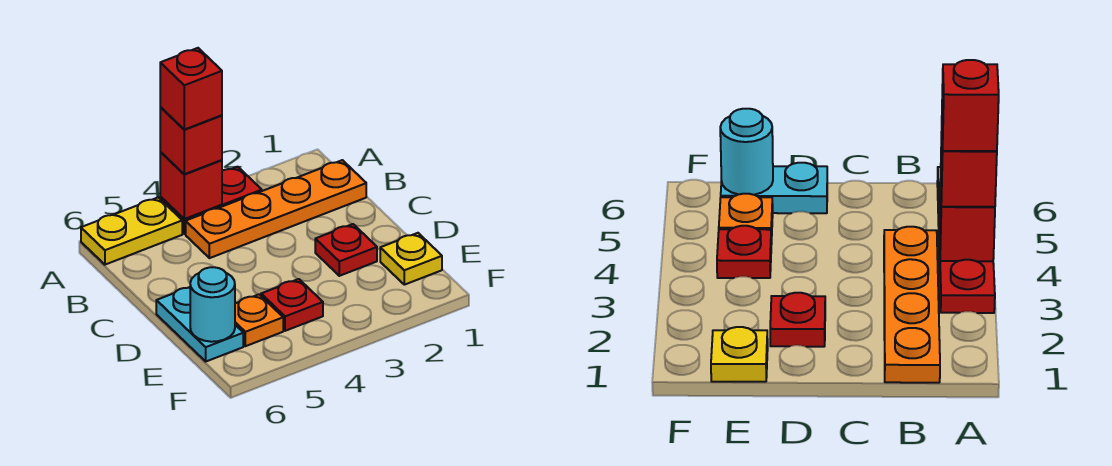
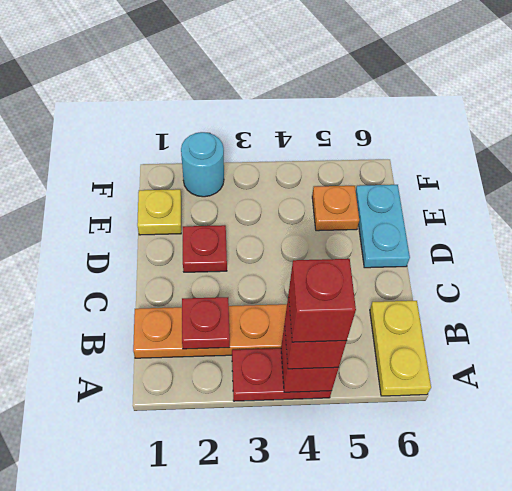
yellow plate A5:A6 level 1 -> yellow plate A6:B6 level 1
red plate E4 level 1 -> red plate B2 level 2
cyan round brick E6 level 2 -> cyan round brick F2 level 1

